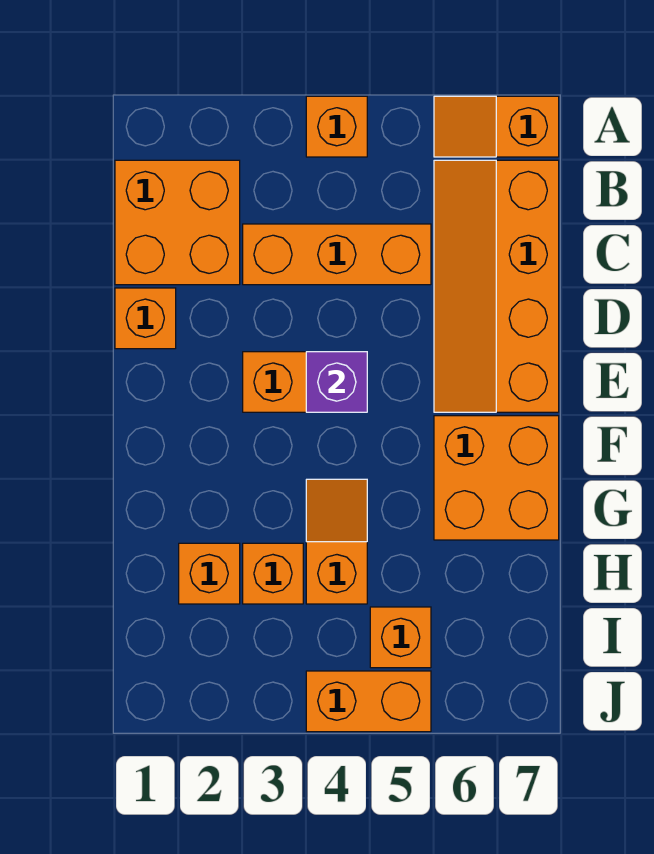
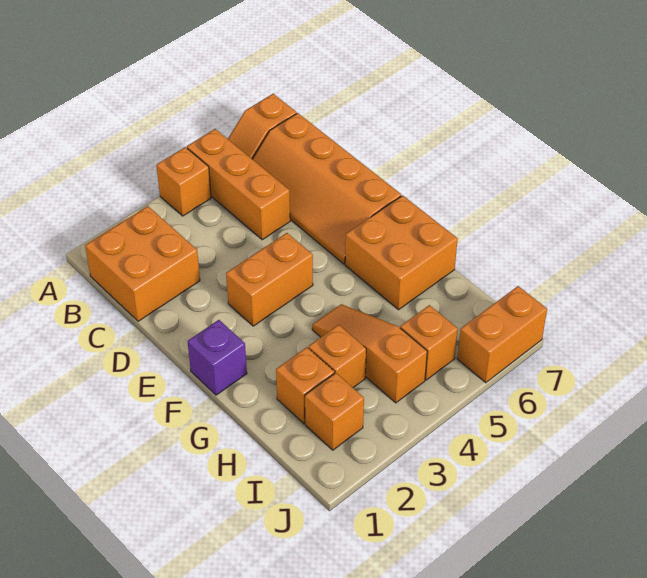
orange brick C3:C5 level 1 -> orange brick A5:C5 level 1
orange brick D1 level 1 -> orange brick I2 level 1
purple brick E4 level 2 -> purple brick F1 level 1
orange slope G4:H4 level 1 top H -> orange slope G4:I4 level 1 top I
orange brick J4:J5 level 1 -> orange brick J6:J7 level 1

